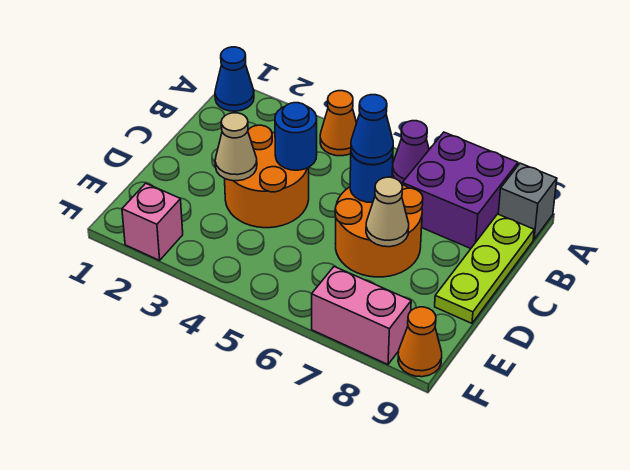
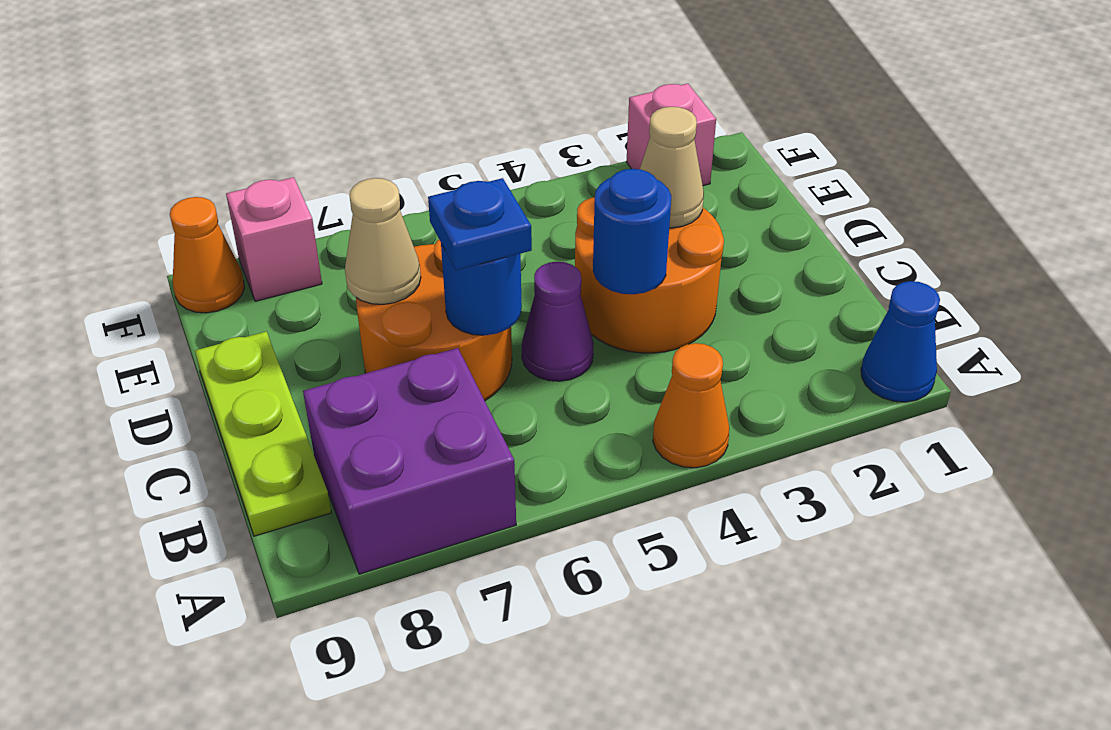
purple cone A6 level 1 -> purple cone C5 level 1
grey brick A9 level 1 -> none
blue cone C6 level 3 -> blue plate C6 level 3
pink brick F7:F8 level 1 -> pink brick F8 level 1

